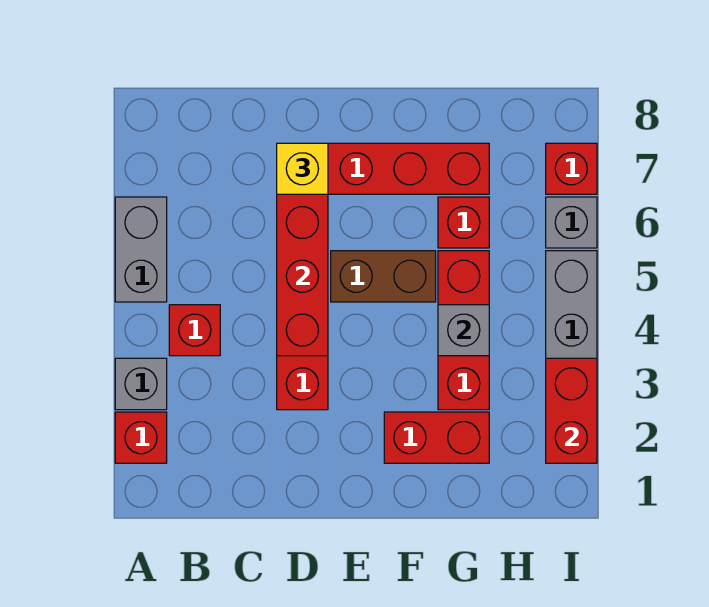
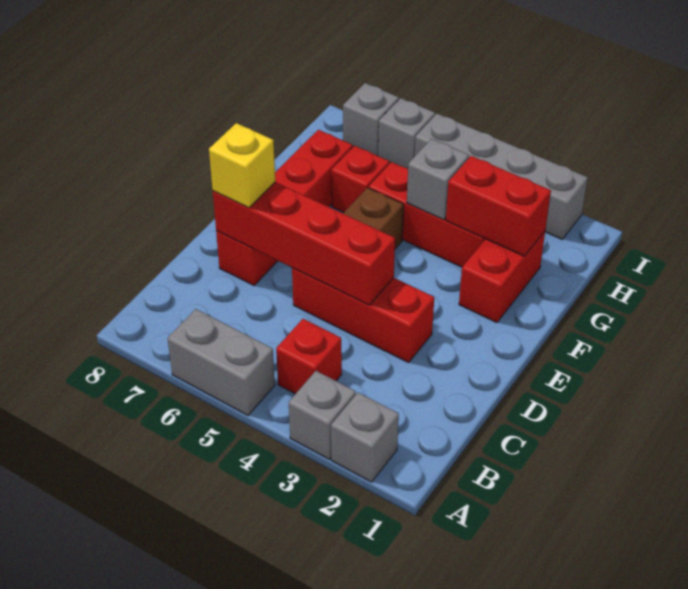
red brick A2 level 1 -> grey brick A2 level 1
red brick I2:I3 level 2 -> red brick G2:G3 level 2
red brick I7 level 1 -> grey brick I7 level 1

